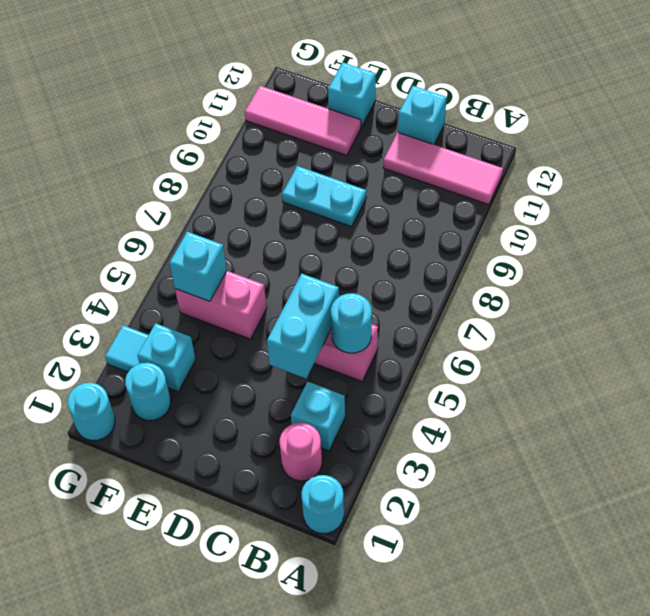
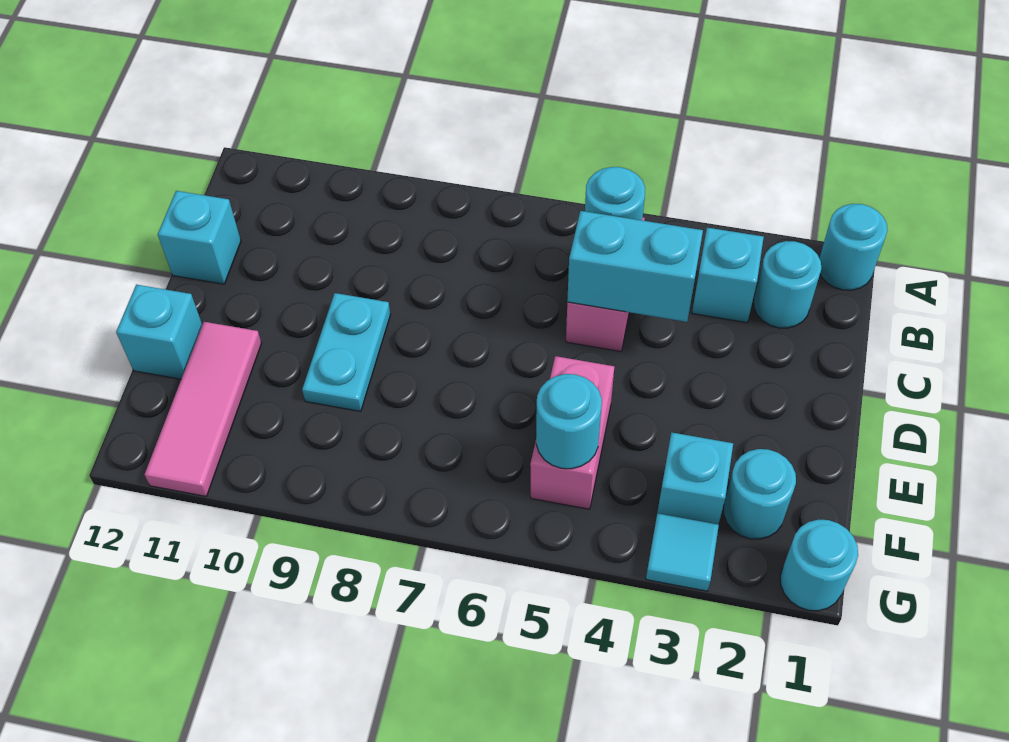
pink tile A11:C11 level 1 -> none
pink round brick B2 level 1 -> cyan round brick B2 level 1
cyan brick F5 level 2 -> cyan round brick F5 level 2

